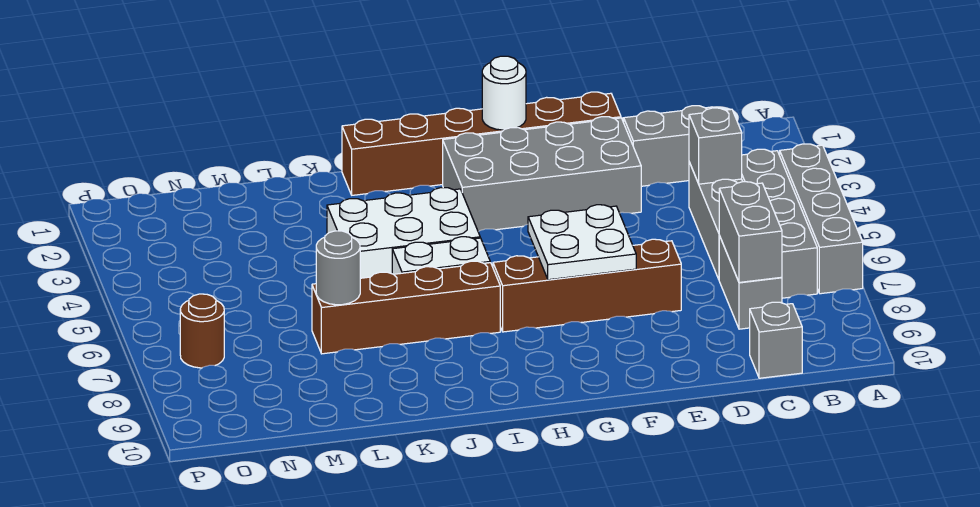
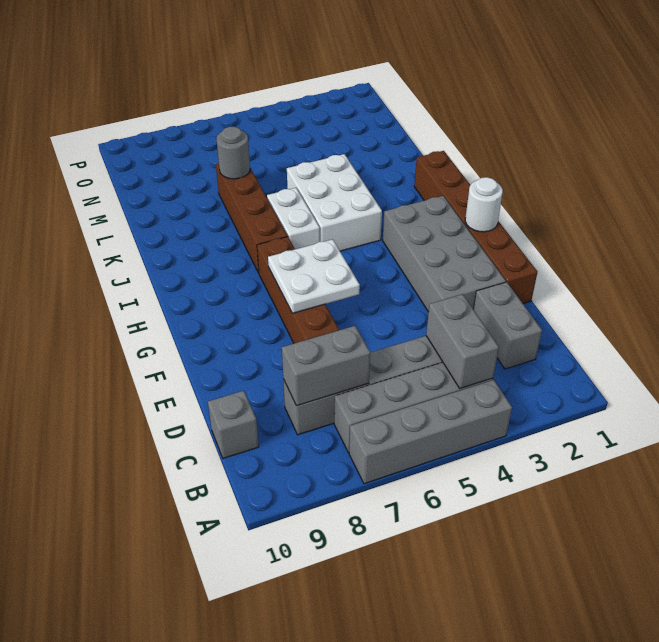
grey brick C4 level 2 -> grey brick B4:C4 level 2
brown round brick O7 level 1 -> none

